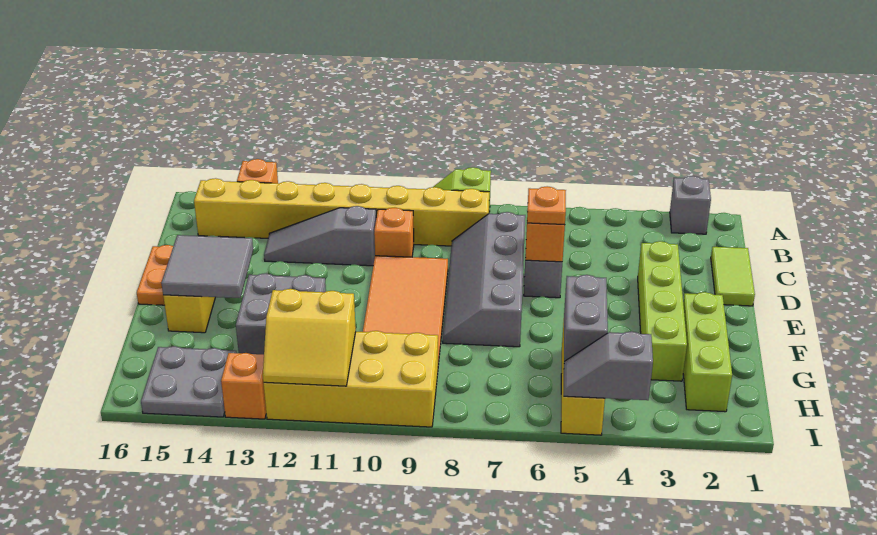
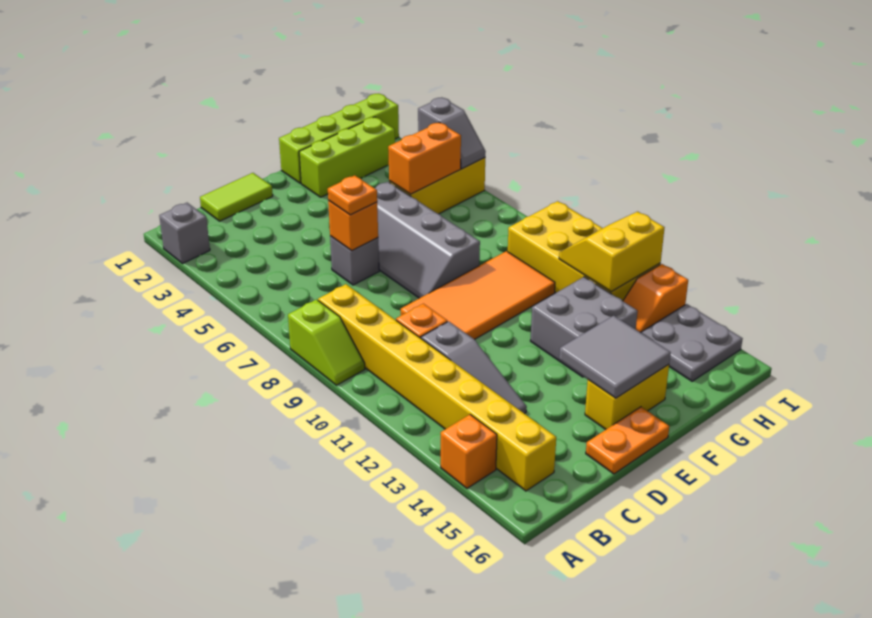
grey slope C7:F8 level 1 top 7 -> grey slope E5:F8 level 1 top F
lime brick D3:G3 level 1 -> lime brick F1:I1 level 1
grey brick G5:H5 level 2 -> orange brick G5:H5 level 2
yellow slope H11:I12 level 2 top H -> yellow slope H11:I12 level 2 top 12

